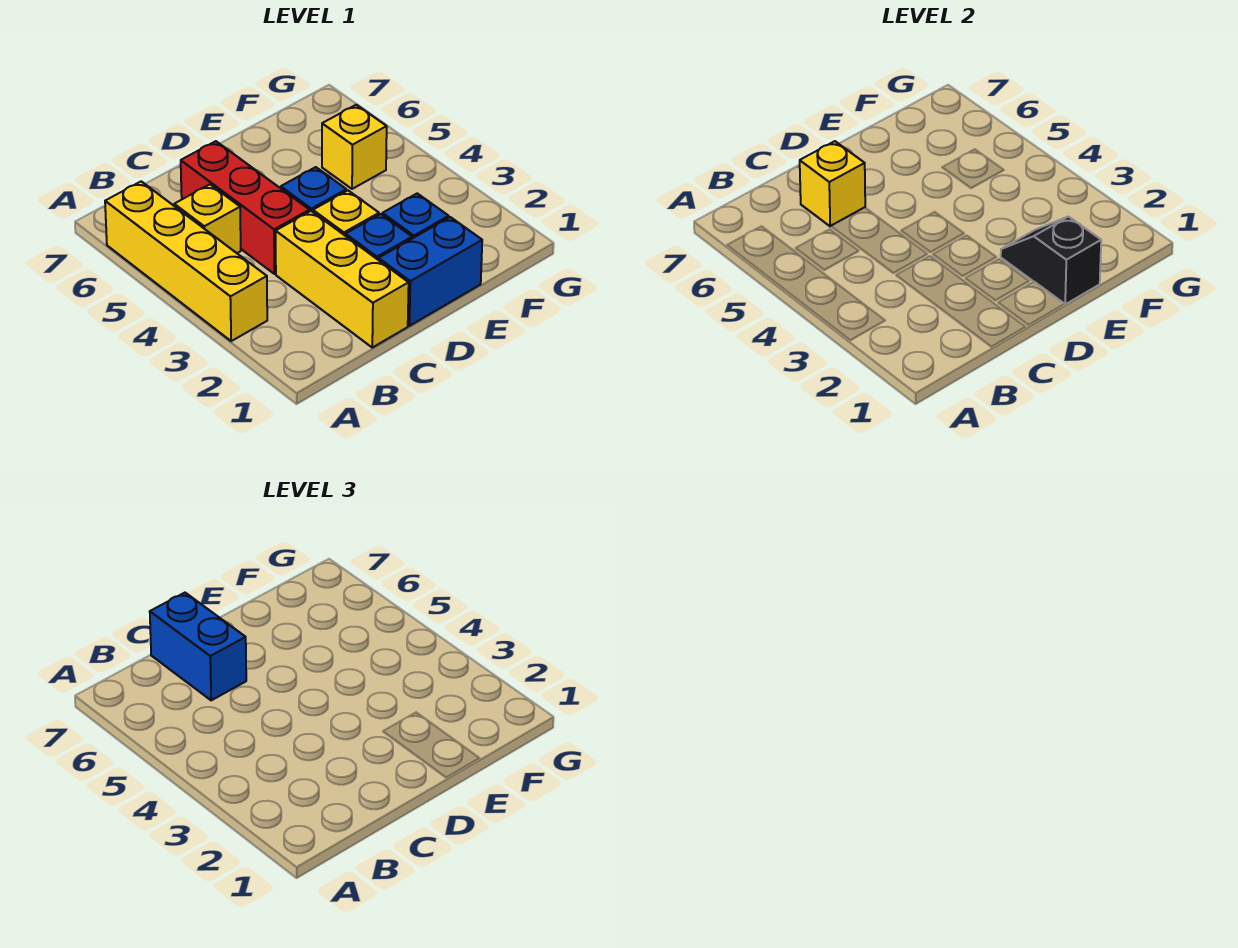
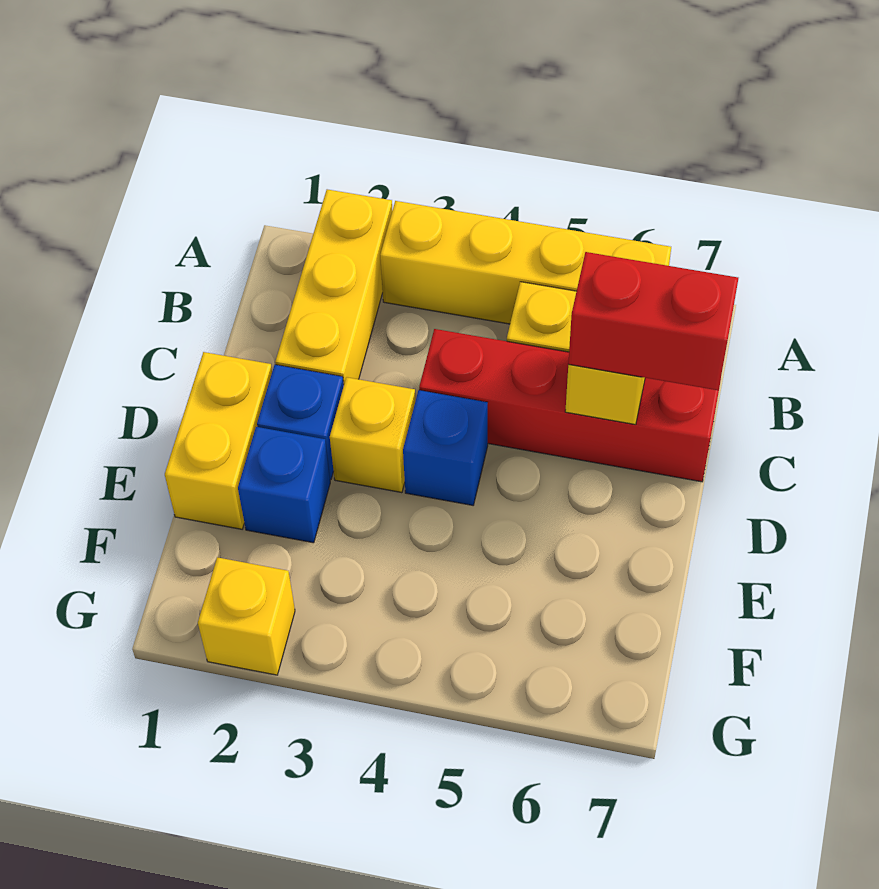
yellow brick C1:C3 level 1 -> yellow brick A2:C2 level 1
red brick C4:C6 level 1 -> red brick C4:C7 level 1
blue brick C6:C7 level 3 -> red brick C6:C7 level 3
blue brick D1:E1 level 1 -> yellow brick D1:E1 level 1
black slope E1:E2 level 2 top 1 -> none
yellow brick F5 level 1 -> yellow brick G2 level 1

